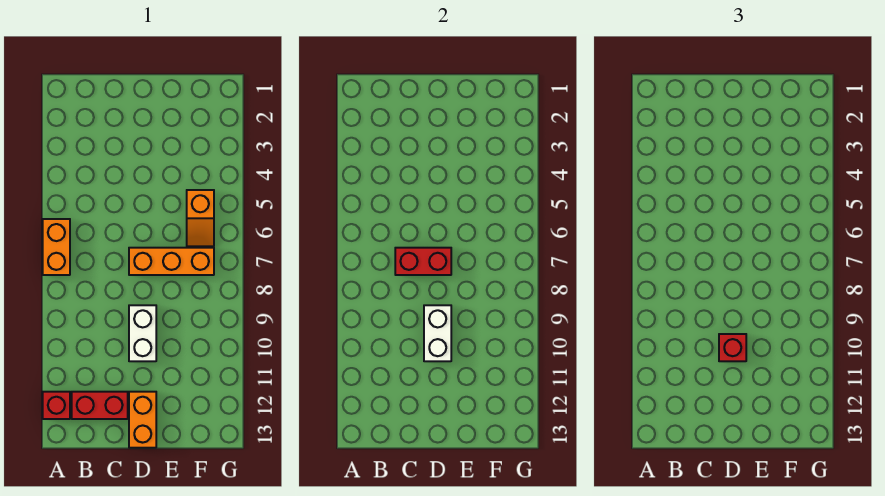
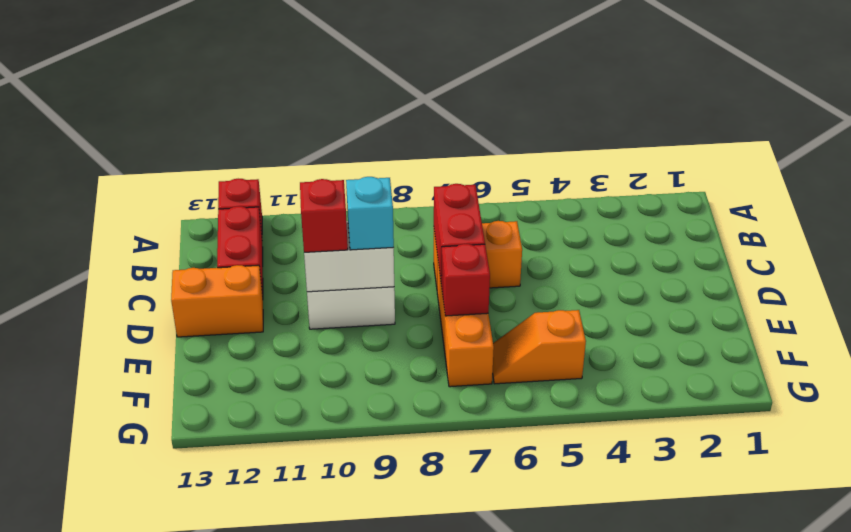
orange brick A6:A7 level 1 -> orange brick C6:C7 level 1
none -> cyan brick D9 level 3
none -> red brick E7 level 2

